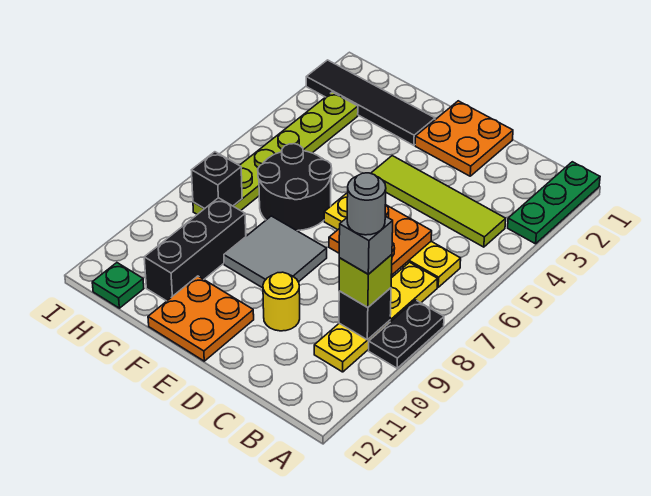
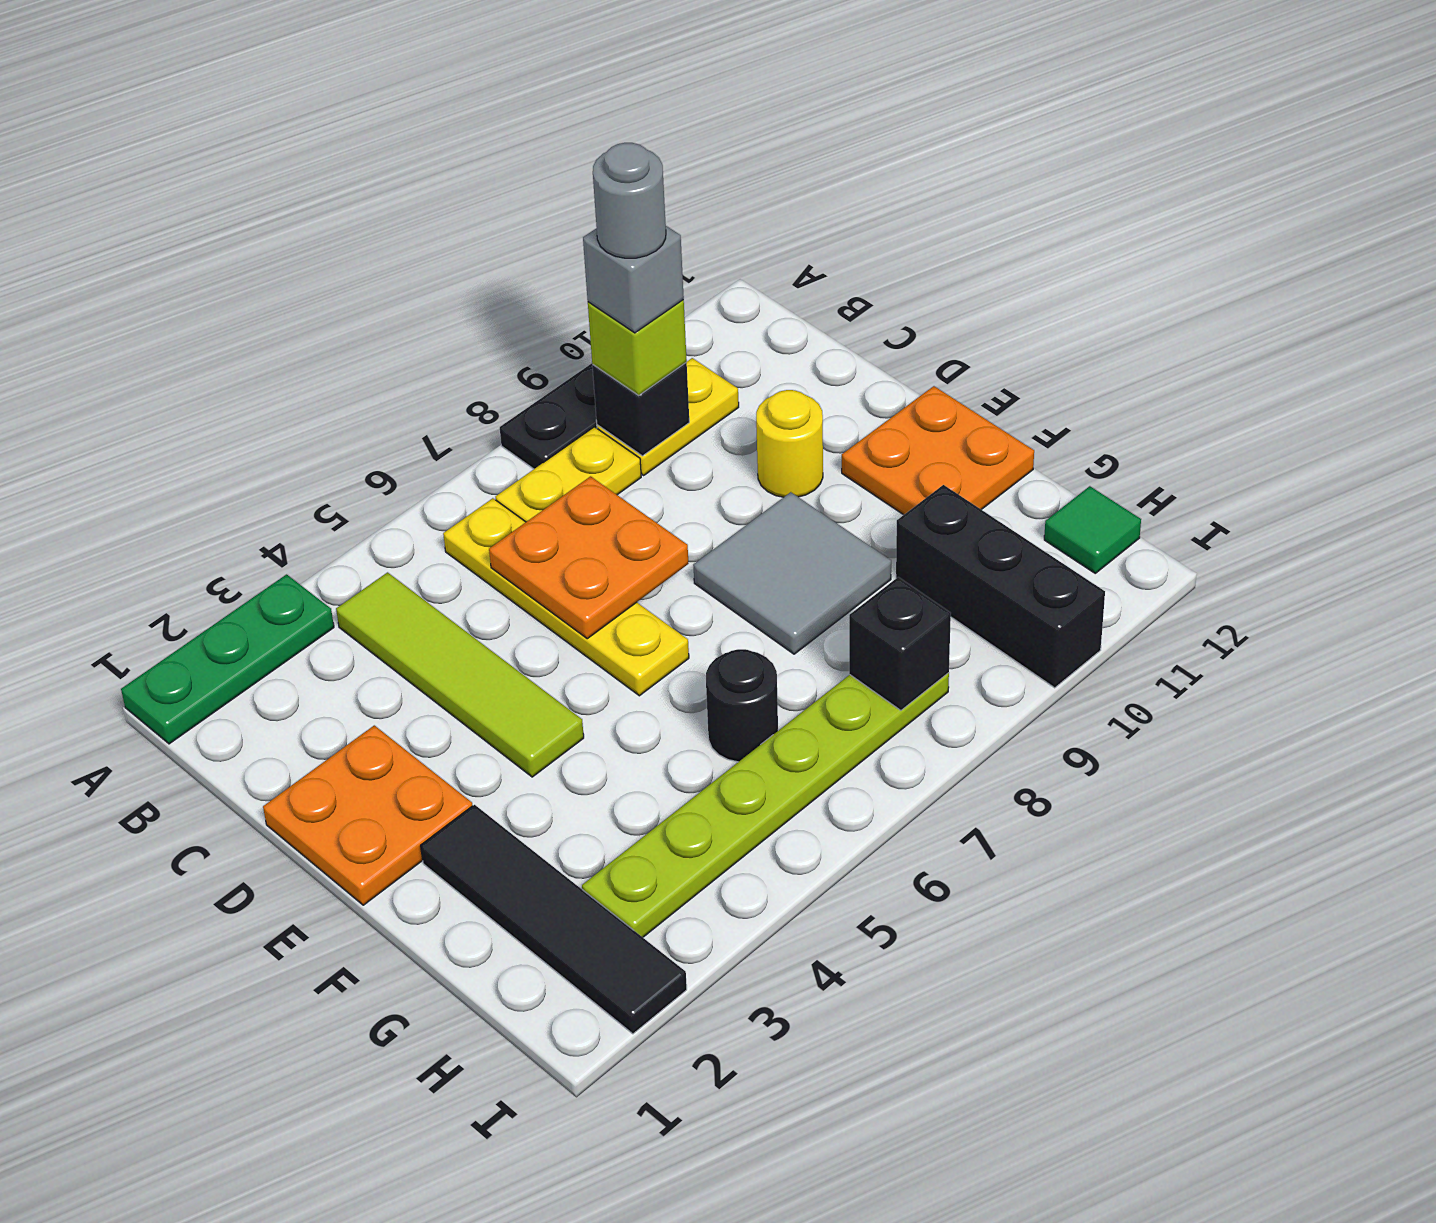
black round brick F6:G7 level 1 -> black round brick G6 level 1
black brick G9:G11 level 1 -> black brick G10:I10 level 1
green plate H12 level 1 -> green tile H12 level 1

